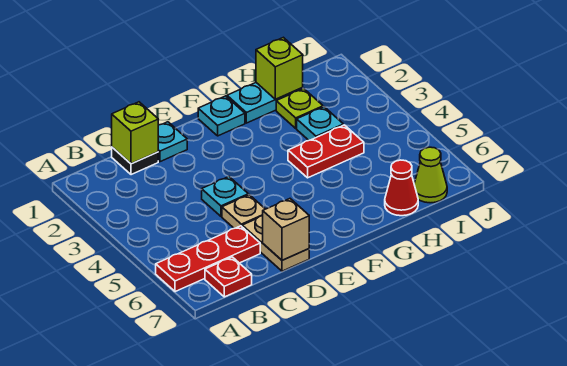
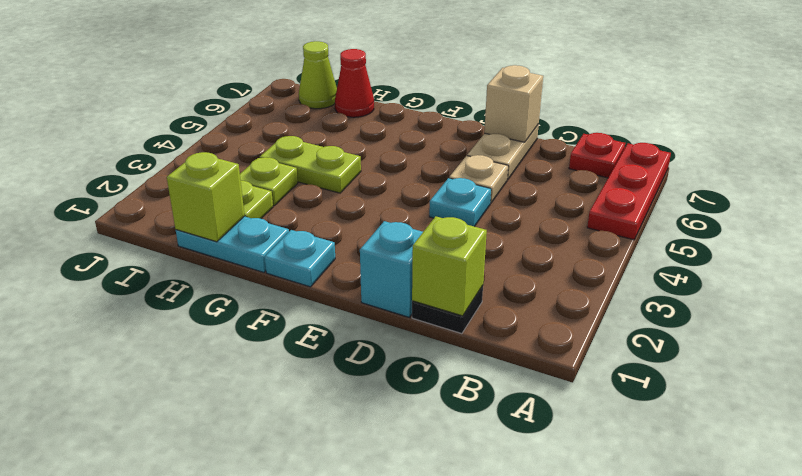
red plate A6:C6 level 1 -> red plate A5:A7 level 1
cyan plate D1 level 1 -> cyan brick D1 level 1
red plate G4:H4 level 1 -> lime plate G4:H4 level 1
cyan plate H3 level 1 -> lime plate H3 level 1

